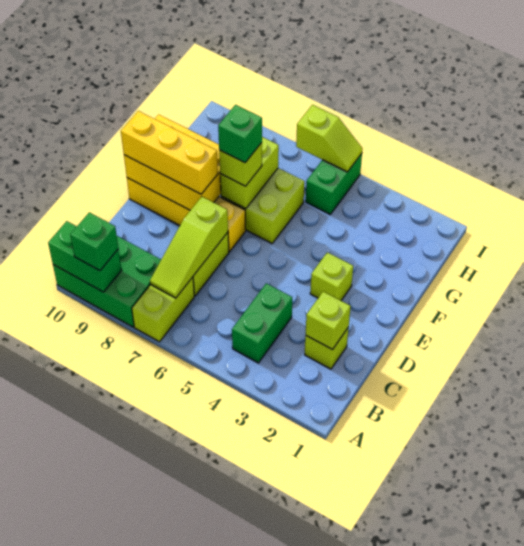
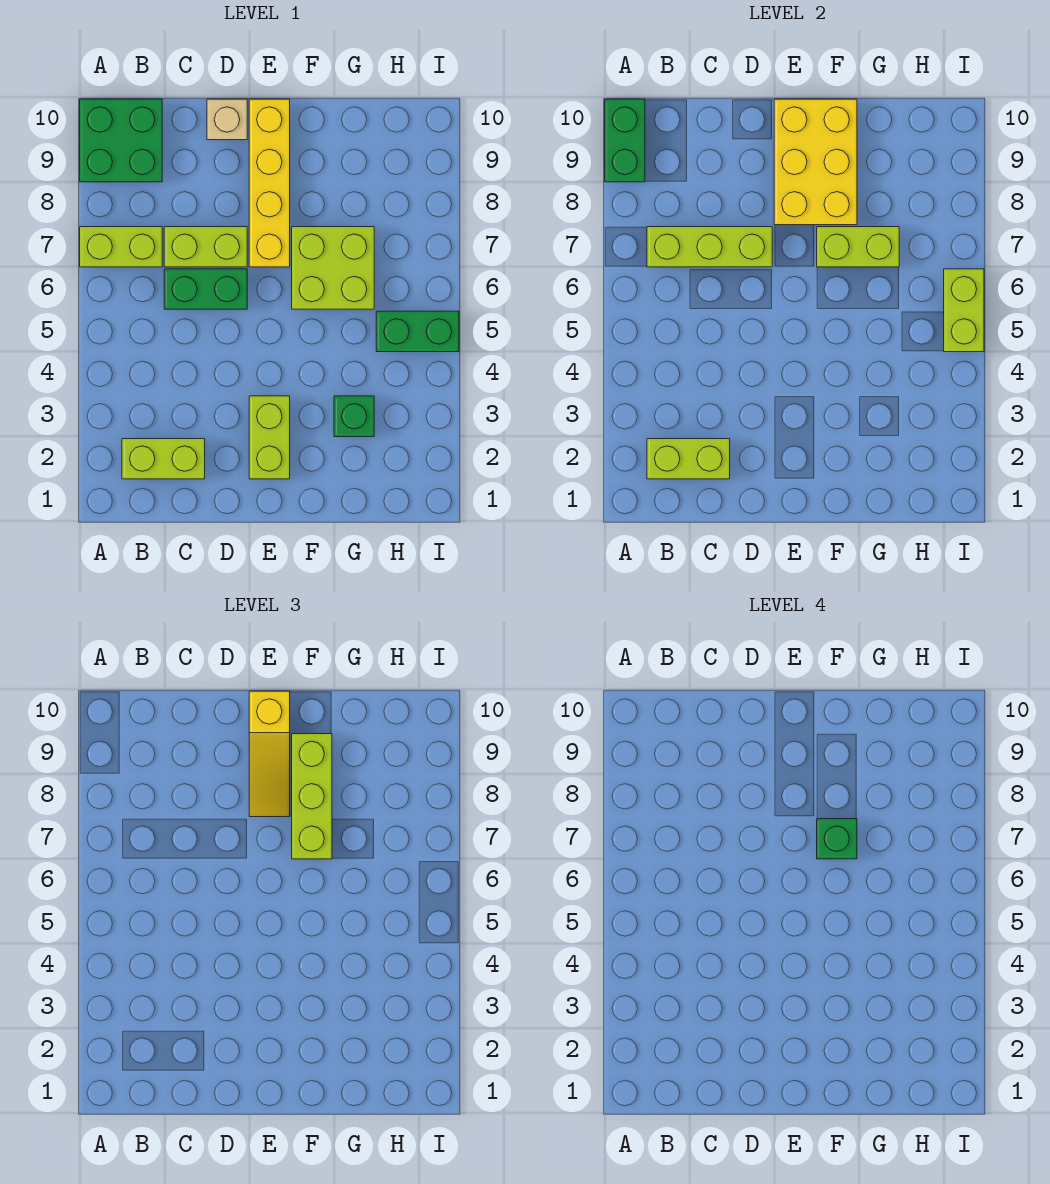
green brick A8:B10 level 1 -> green brick A9:B10 level 1
green brick A9 level 3 -> green brick G3 level 1
green brick B4:C4 level 1 -> green brick C6:D6 level 1
lime slope B7:D7 level 2 top D -> lime brick B7:D7 level 2
lime brick C2 level 1 -> lime brick B2:C2 level 1
lime brick C2 level 2 -> lime brick B2:C2 level 2
none -> tan brick D10 level 1
lime brick E3 level 1 -> lime brick E2:E3 level 1
yellow brick E8:E10 level 3 -> yellow slope E8:E10 level 3 top 10
lime brick F7 level 3 -> lime brick F7:F9 level 3
lime slope I5:I6 level 2 top 6 -> lime brick I5:I6 level 2

